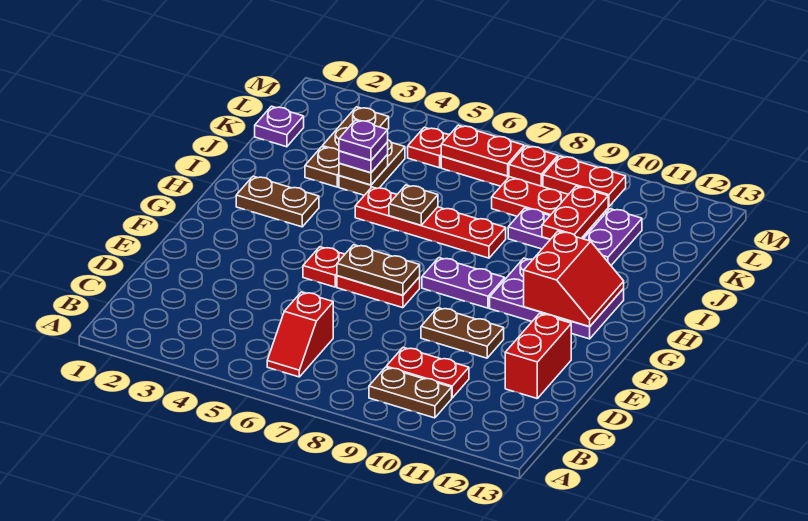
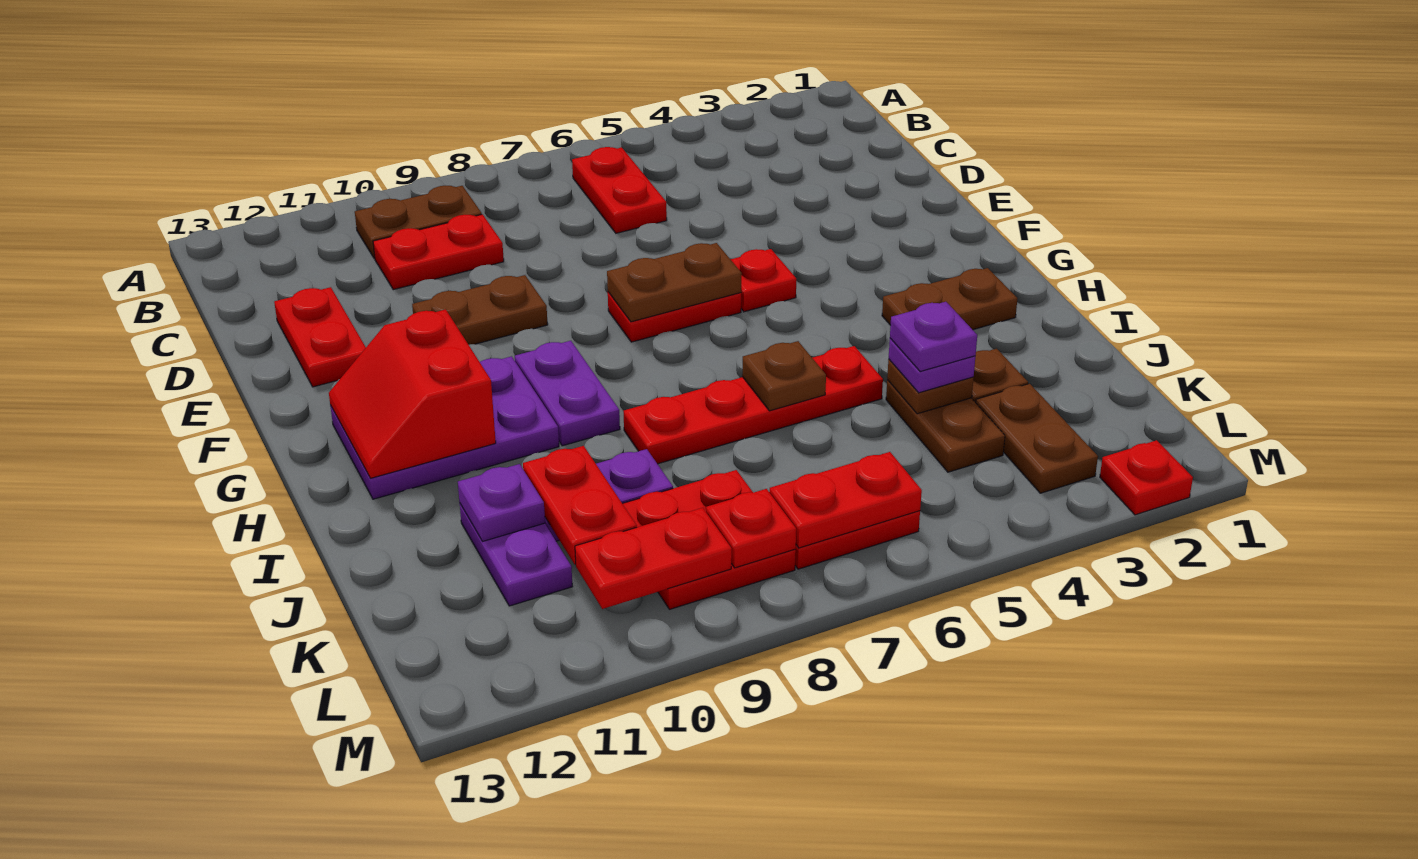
red slope B6:C6 level 1 top C -> red plate B6:C6 level 1
red brick D12:E12 level 1 -> red plate D12:E12 level 1
purple plate G8:G9 level 1 -> purple plate G9:H9 level 1
purple plate K1 level 1 -> purple plate J11 level 2
red plate L5 level 1 -> red plate M2 level 1

